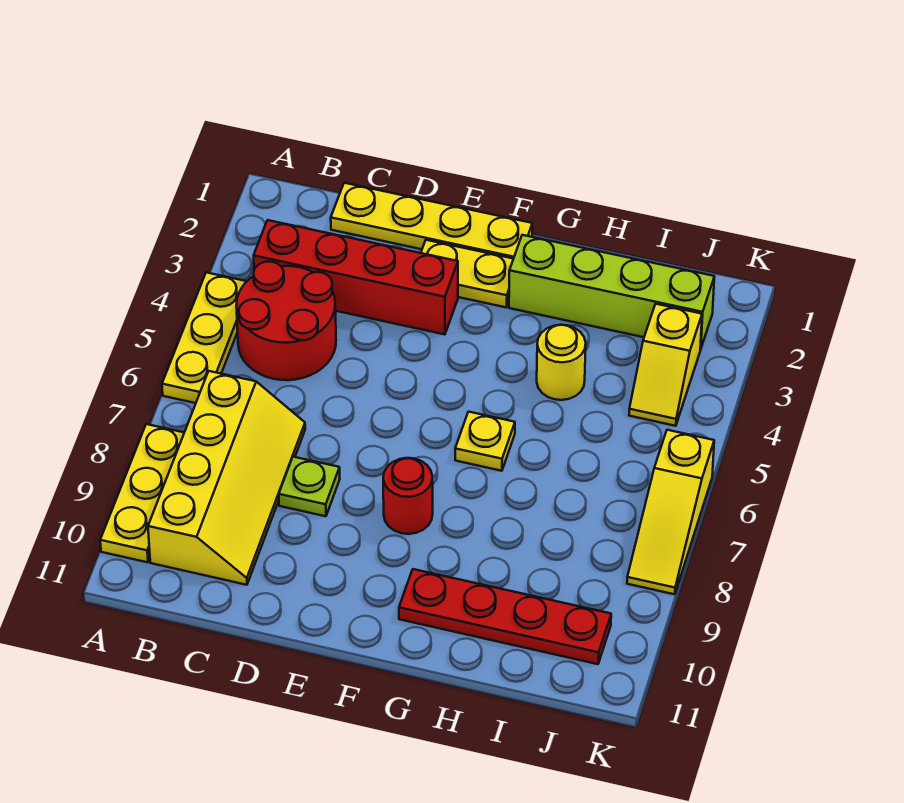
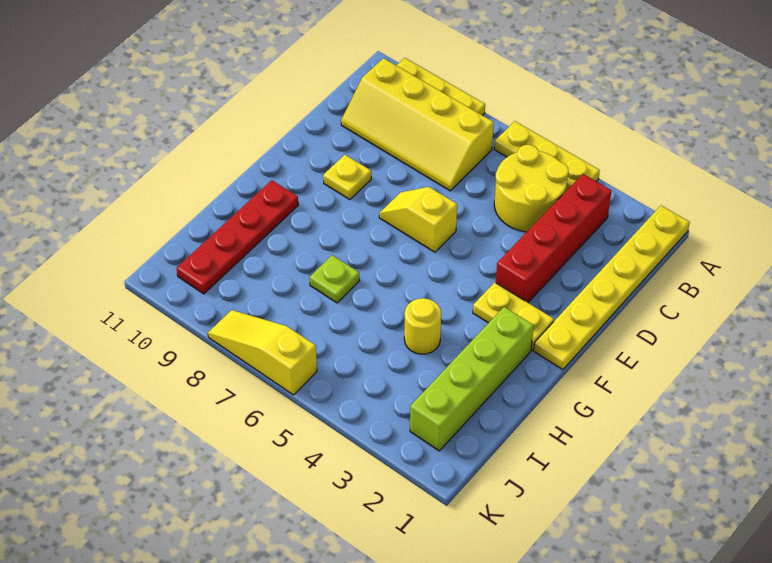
red round brick B4:C5 level 1 -> yellow round brick B4:C5 level 1
yellow plate C1:F1 level 1 -> yellow plate A1:F1 level 1
lime plate D8 level 1 -> lime plate H7 level 1
yellow plate E2:F2 level 1 -> yellow plate F2:F3 level 1
red round brick F8 level 1 -> none
yellow plate G6 level 1 -> yellow plate E9 level 1
yellow slope J3:J4 level 1 top 3 -> yellow slope E6:E7 level 1 top 6

